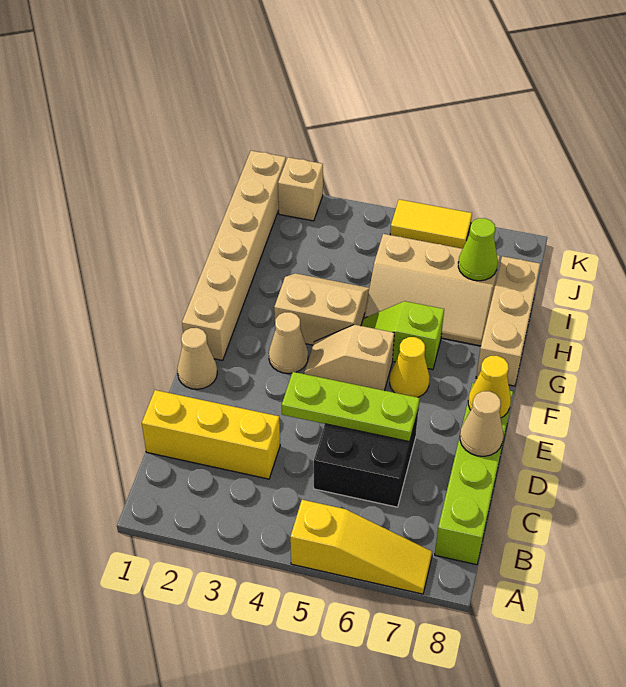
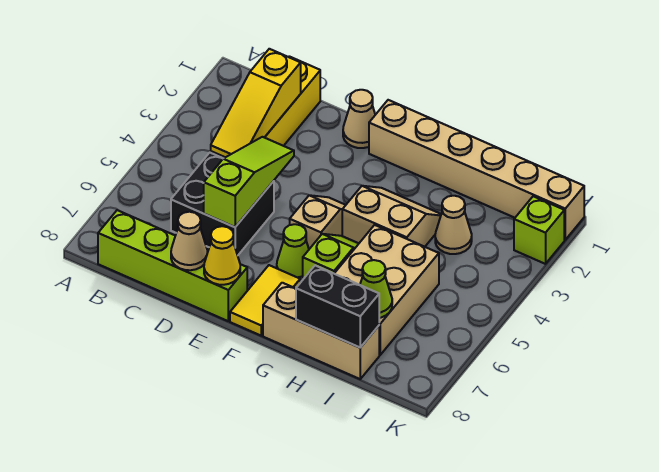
yellow slope A5:A7 level 1 top 5 -> yellow slope C2:C4 level 2 top 2
lime plate D4:D6 level 2 -> lime slope D4:D6 level 2 top 6
tan cone F3 level 1 -> tan cone I3 level 1
yellow cone F6 level 1 -> lime cone F6 level 1
tan slope G3:H4 level 1 top G -> tan slope G3:H4 level 1 top 4
tan slope H5:I7 level 1 top I -> tan brick H5:I7 level 1
none -> black brick H8:I8 level 2
tan brick K2 level 1 -> lime brick K2 level 1
yellow tile K5:K6 level 1 -> yellow tile F7:F8 level 1

